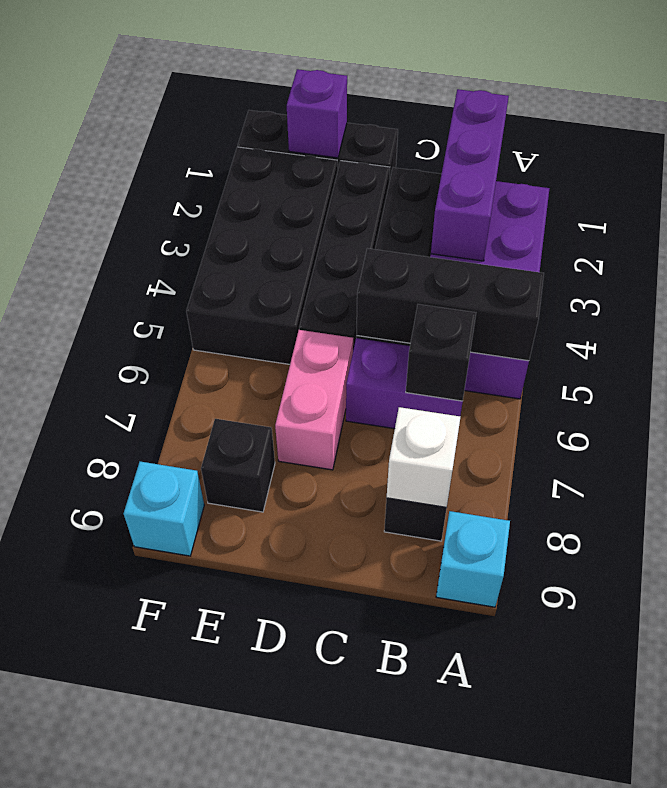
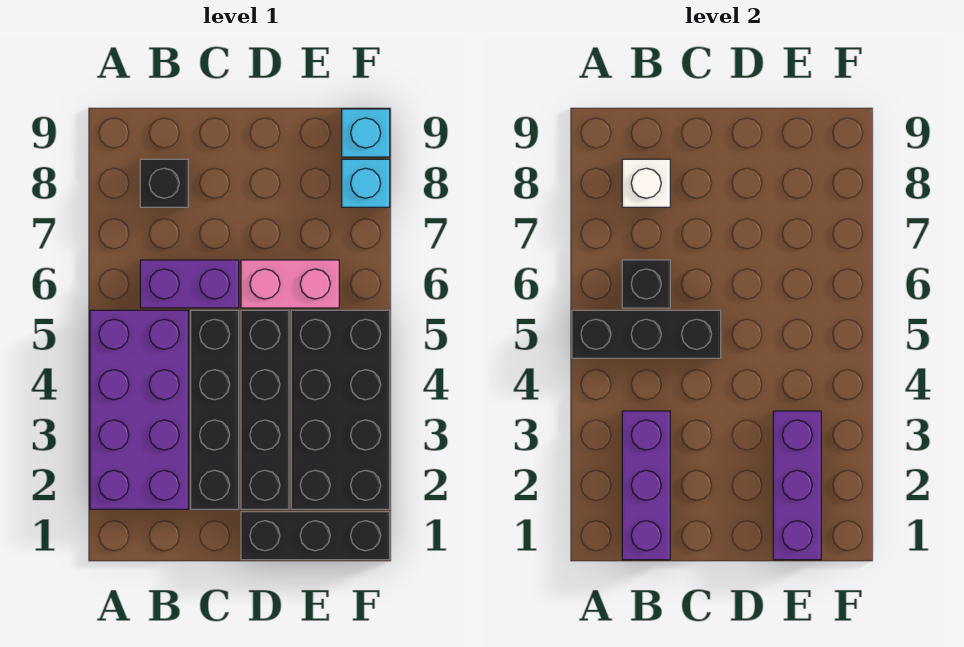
cyan brick A9 level 1 -> cyan brick F8 level 1
pink brick D6:D7 level 1 -> pink brick D6:E6 level 1
purple brick E1 level 2 -> purple brick E1:E3 level 2
black brick E8 level 1 -> none

